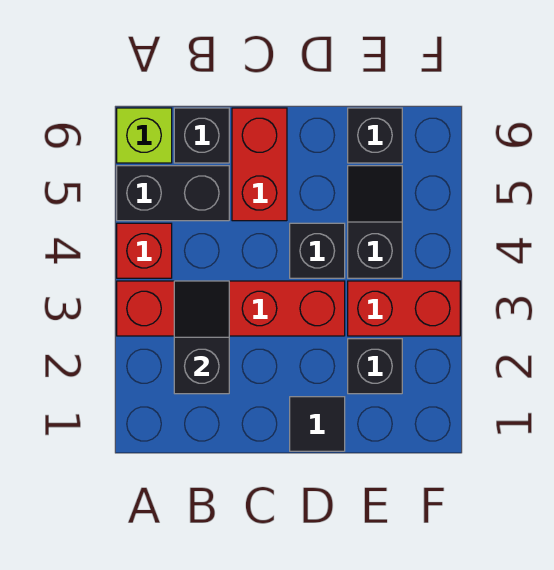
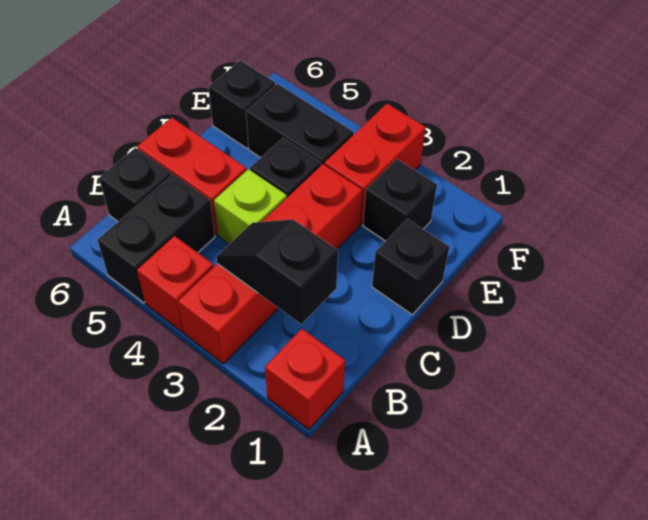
none -> red brick A1 level 1
lime brick A6 level 1 -> lime brick C4 level 1
black tile D1 level 1 -> black brick D1 level 1
black slope E4:E5 level 1 top 4 -> black brick E4:E5 level 1

